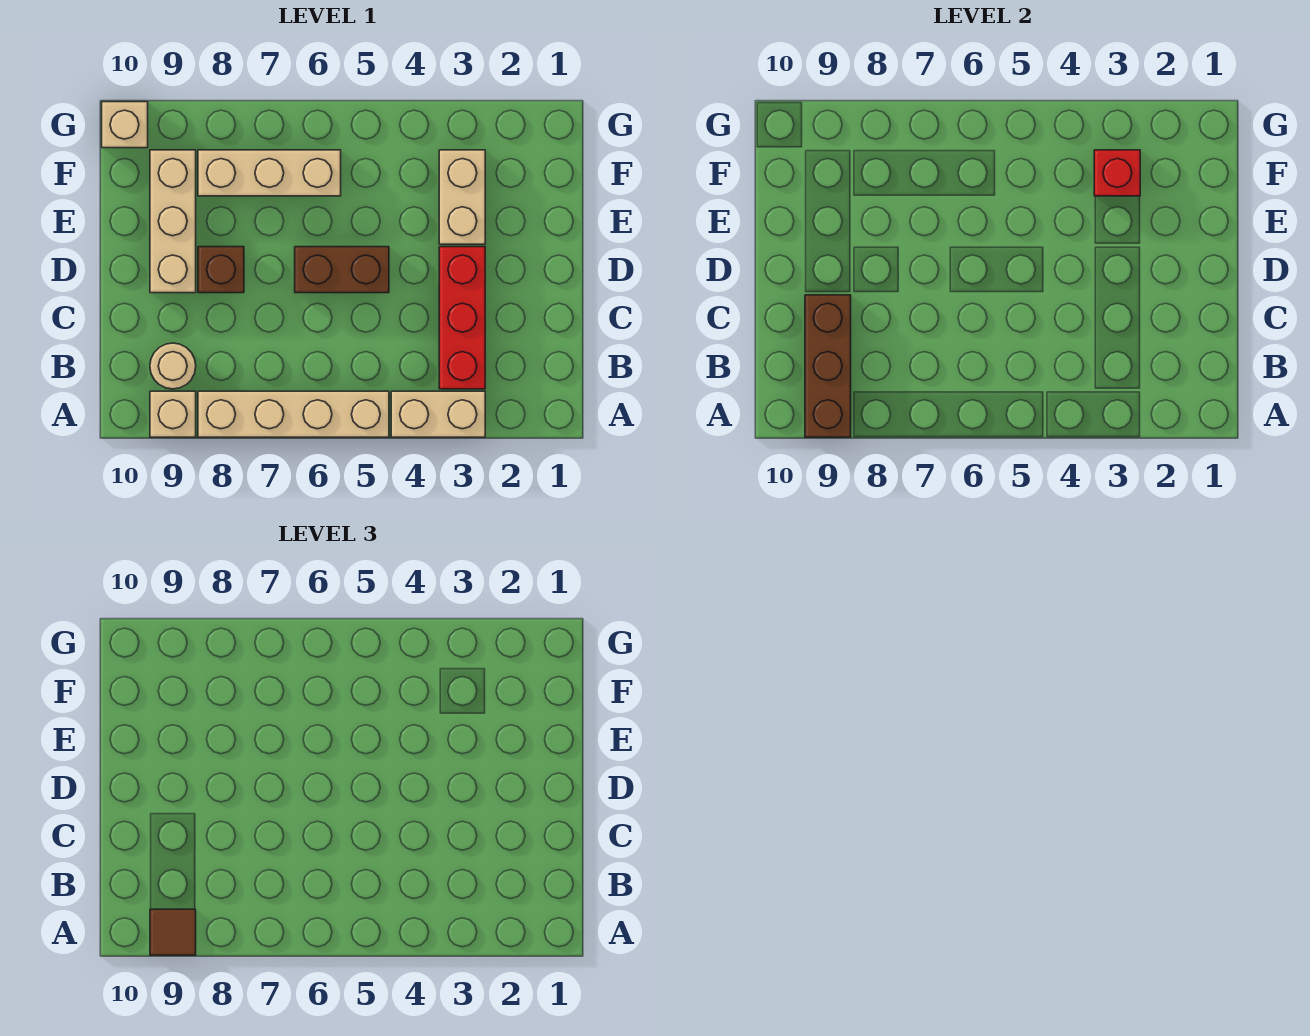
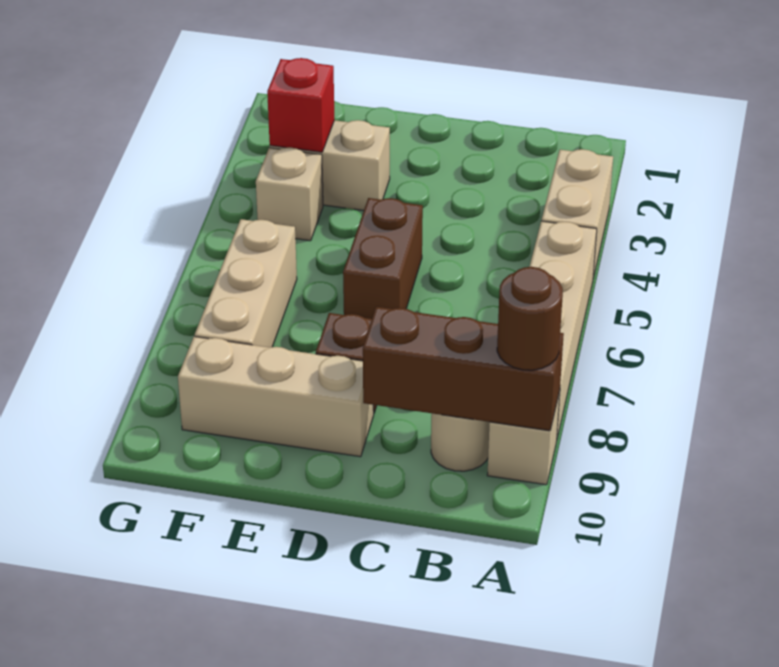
brown tile A9 level 3 -> brown round brick A9 level 3
red brick B3:D3 level 1 -> none
tan brick G10 level 1 -> tan brick F4 level 1

